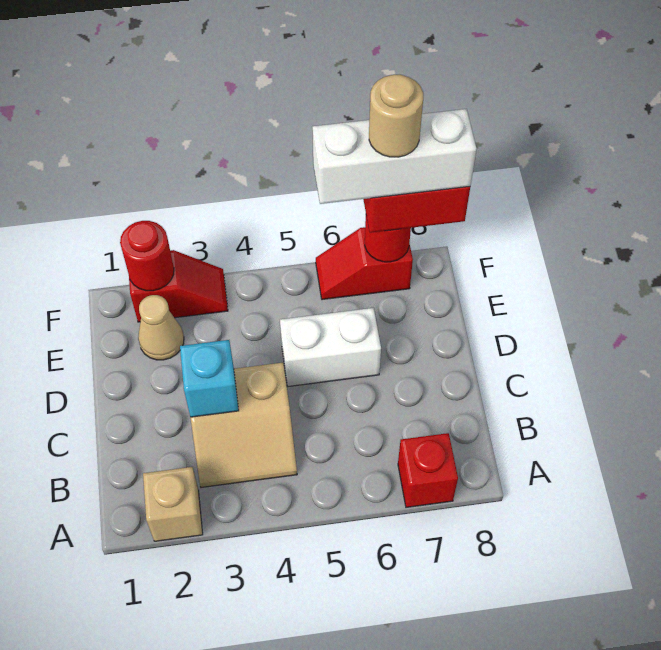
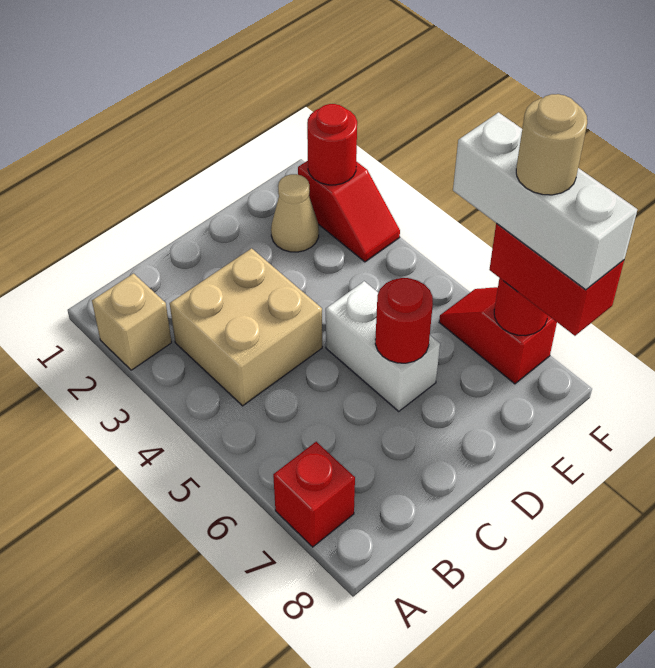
tan slope B3:C4 level 1 top C -> tan brick B3:C4 level 1
cyan brick C3 level 2 -> none
none -> red round brick D6 level 2

